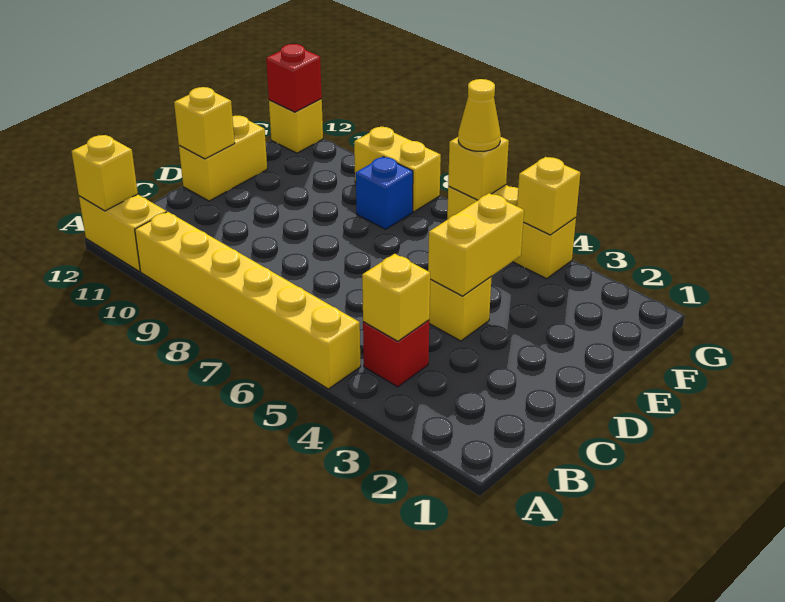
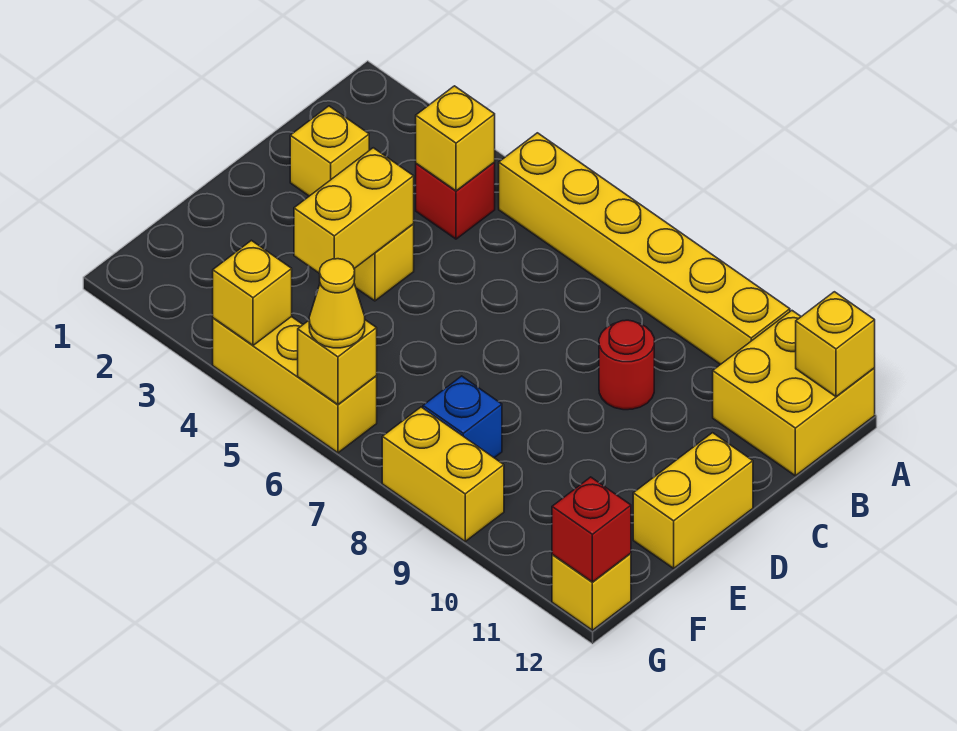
yellow brick A11:A12 level 1 -> yellow brick A11:B12 level 1
none -> red round brick C9 level 1
yellow brick D12 level 2 -> yellow brick C2 level 1

